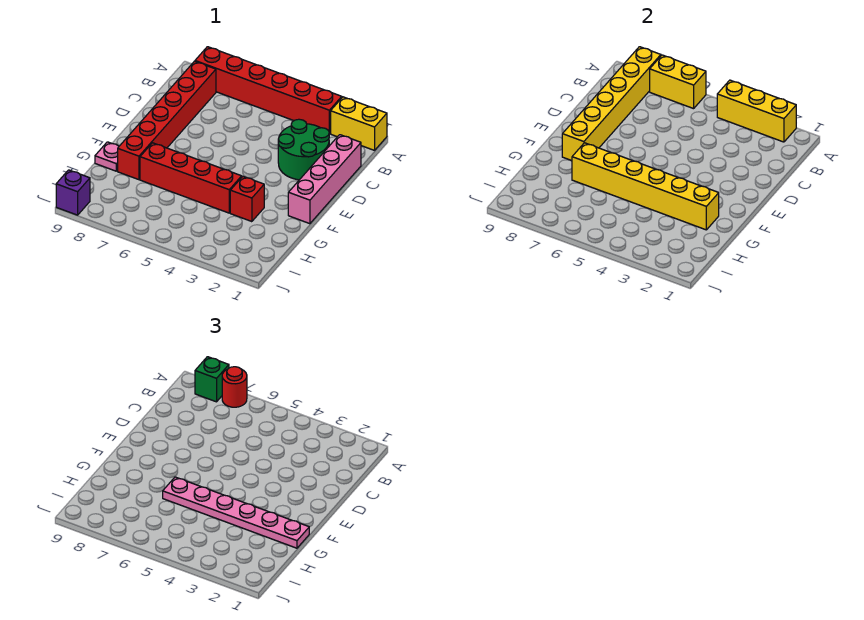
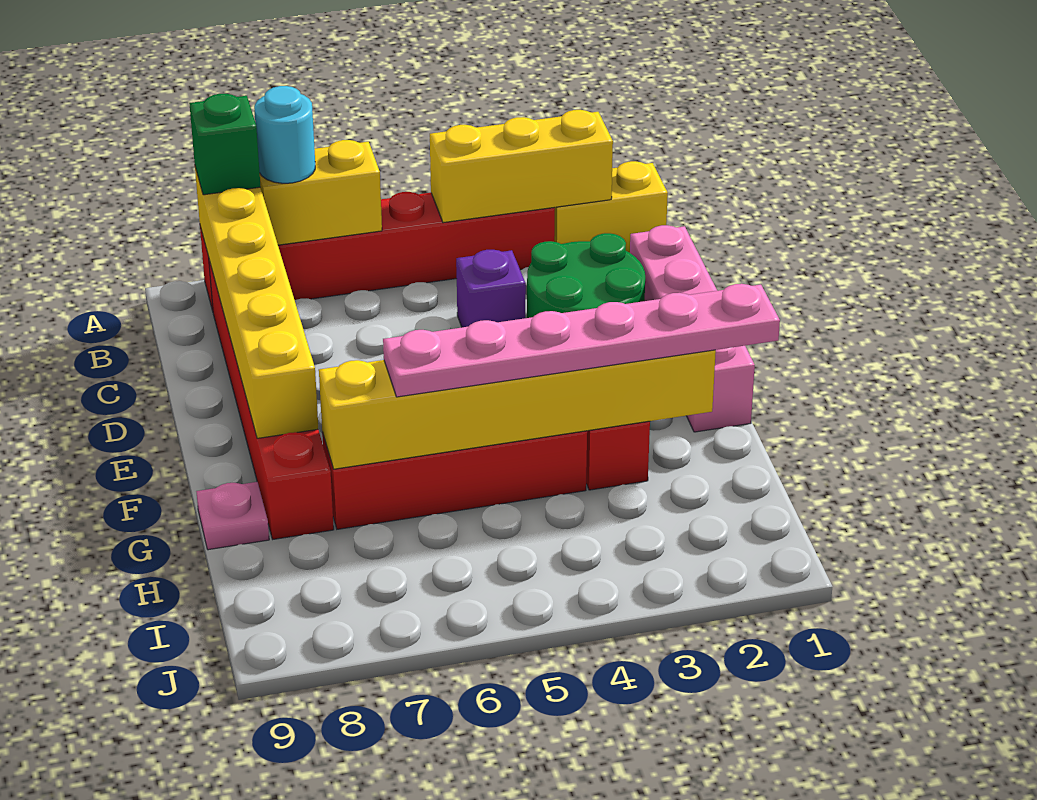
red round brick A7 level 3 -> cyan round brick A7 level 3
purple brick J9 level 1 -> purple brick C4 level 1

